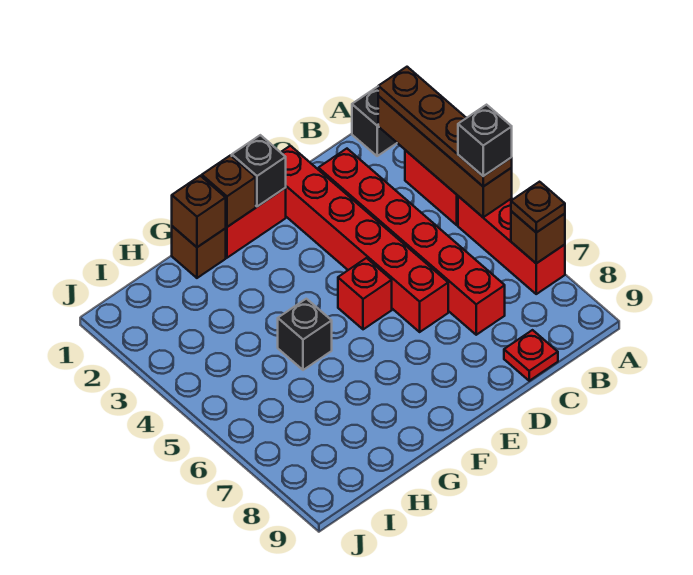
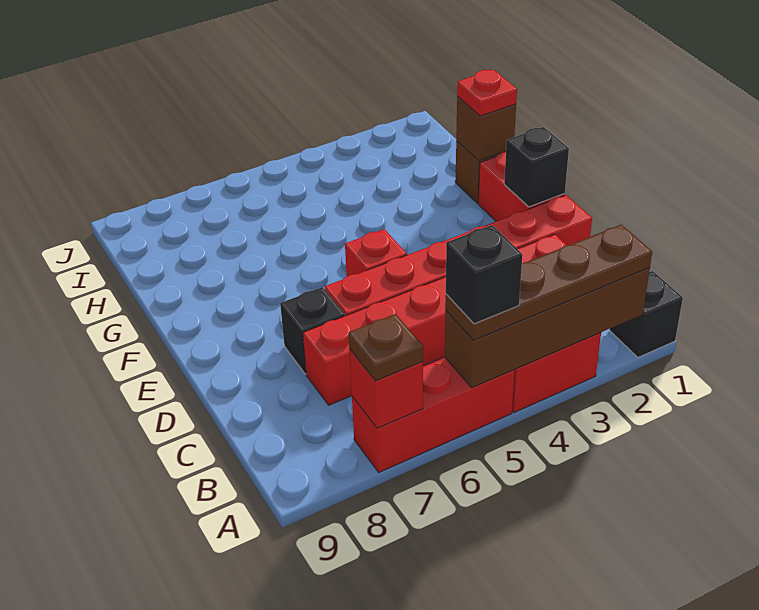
brown brick A7 level 2 -> red brick A7 level 2
red plate C9 level 1 -> red plate G1 level 3
brown brick F1 level 2 -> none
black brick G5 level 1 -> black brick D7 level 1

